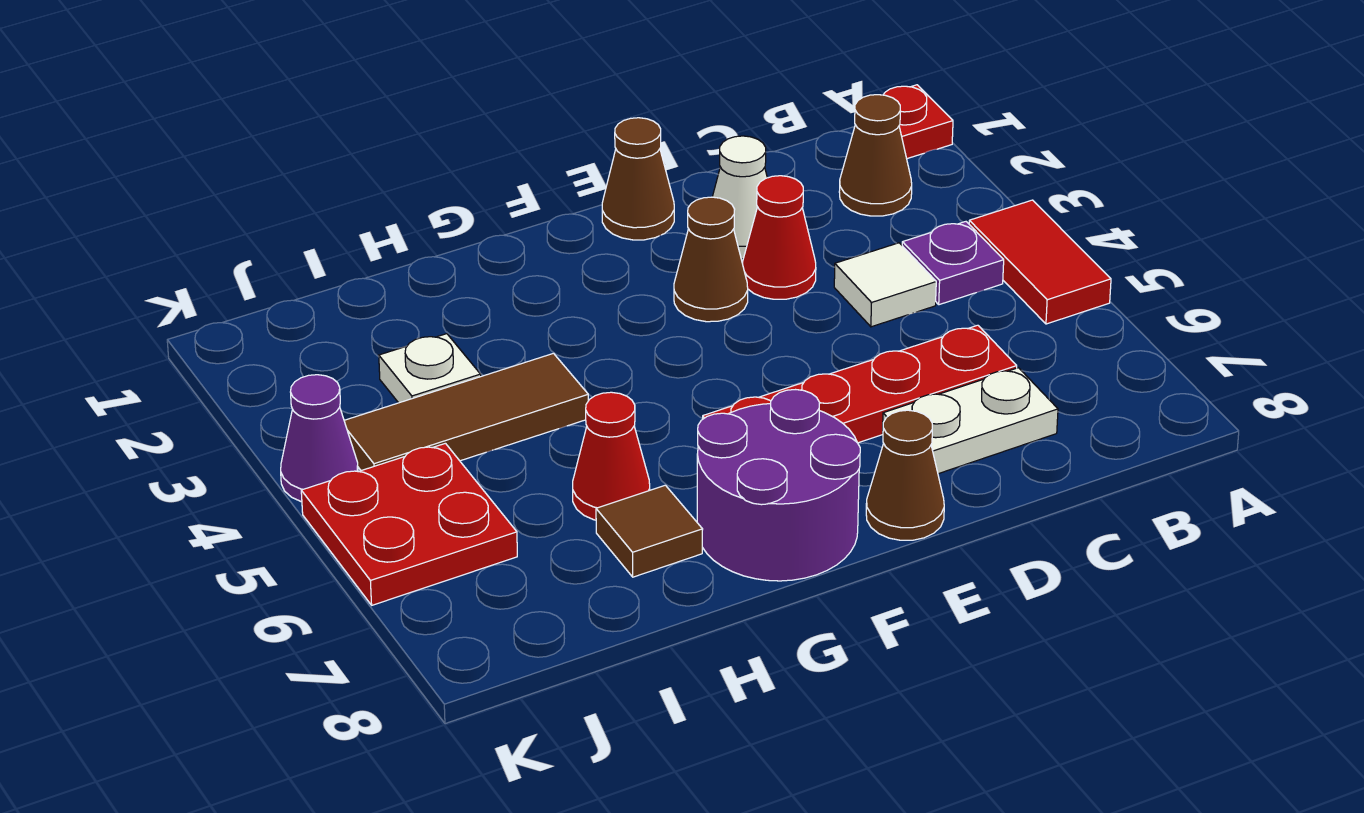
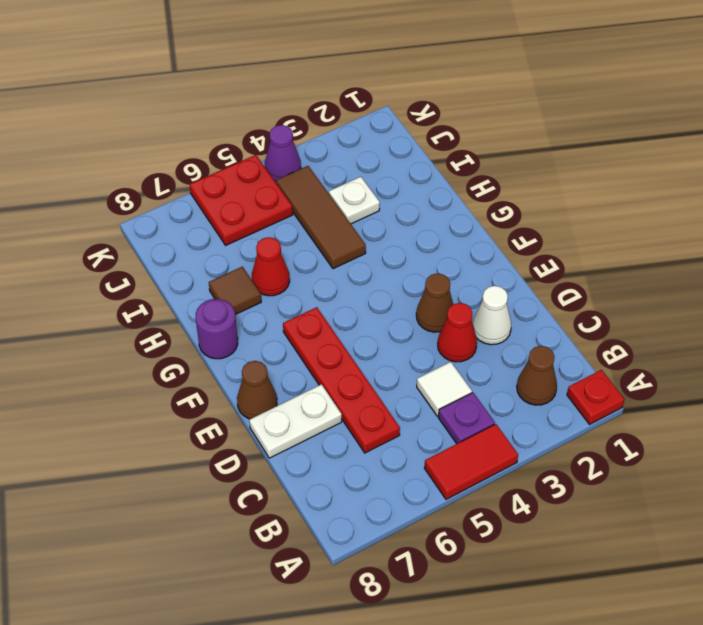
white plate C7:D7 level 1 -> white plate D7:D8 level 1
brown cone E1 level 1 -> none
purple round brick F7:G8 level 1 -> purple round brick G8 level 1

